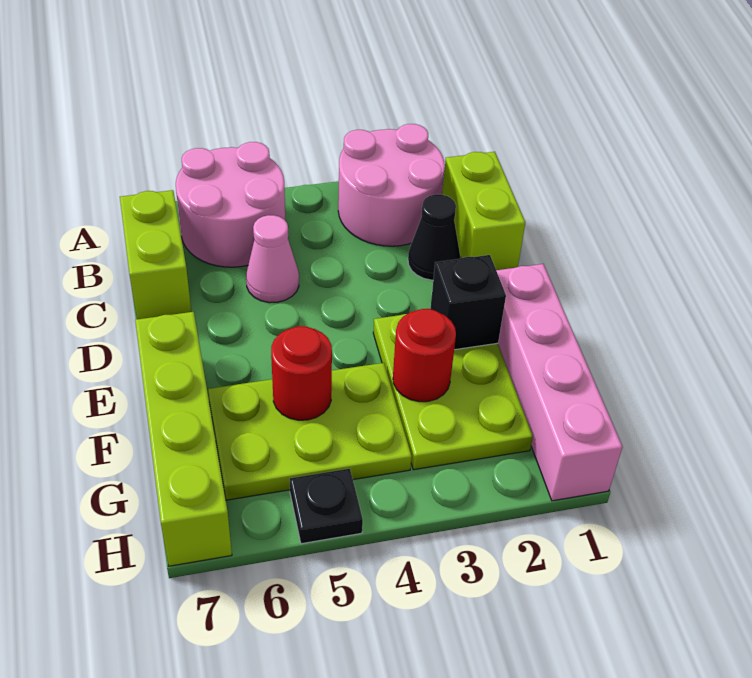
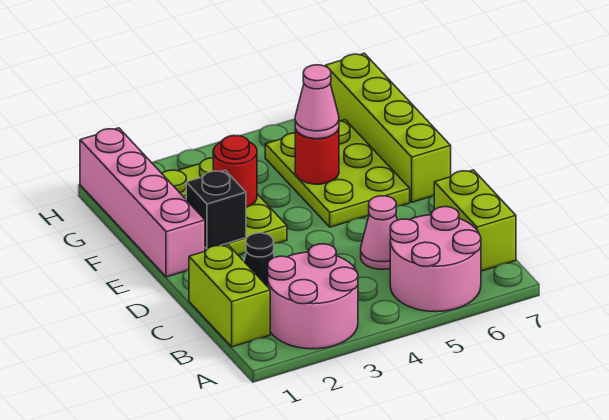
lime plate F4:G6 level 1 -> lime plate E5:G6 level 1
none -> pink cone F5 level 3
black plate H5 level 1 -> none

